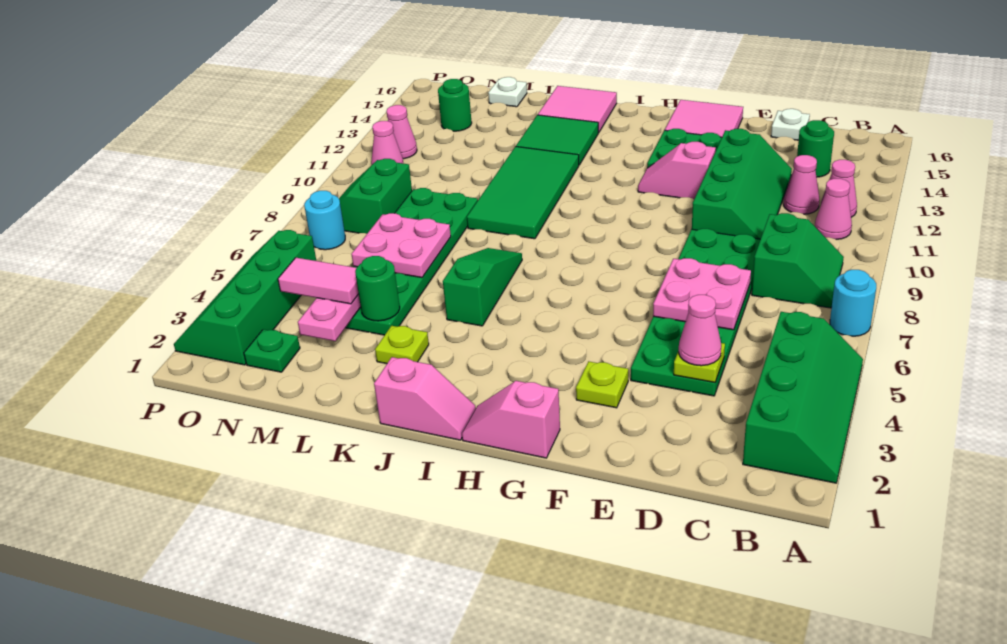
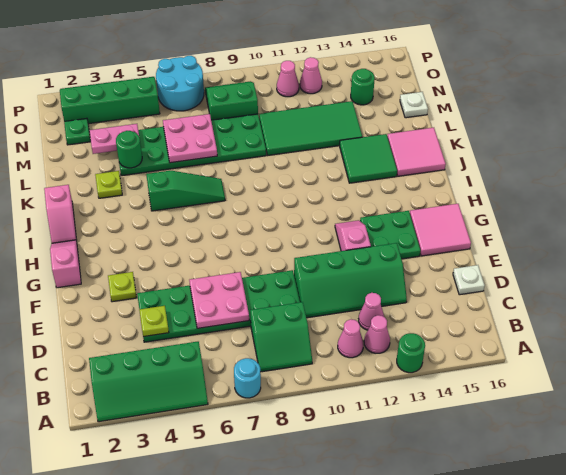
green round brick C14 level 1 -> green round brick A13 level 1
pink cone D4 level 3 -> none
green tile J9:K12 level 1 -> green tile L10:M13 level 1
pink tile M4:N4 level 3 -> none
cyan round brick O7 level 1 -> cyan round brick O6:P7 level 1

